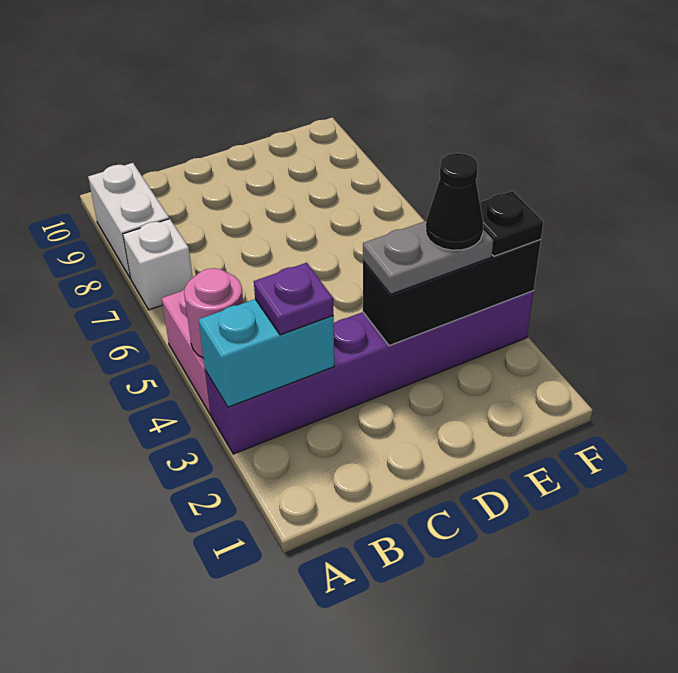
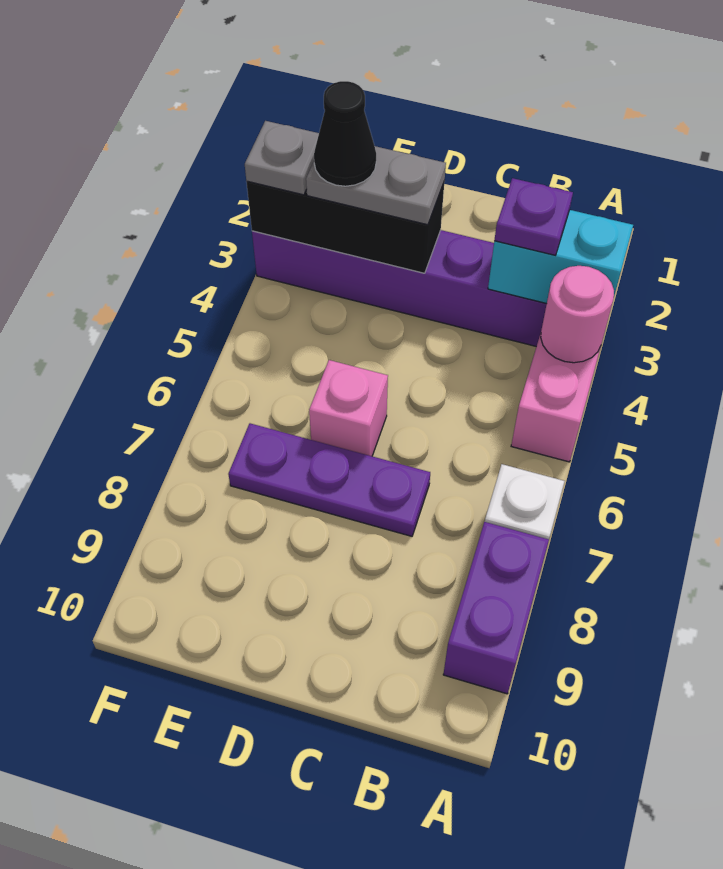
white brick A8:A9 level 1 -> purple brick A8:A9 level 1
none -> purple plate C7:E7 level 1
none -> pink brick D6 level 1
black plate F3 level 3 -> grey plate F3 level 3

